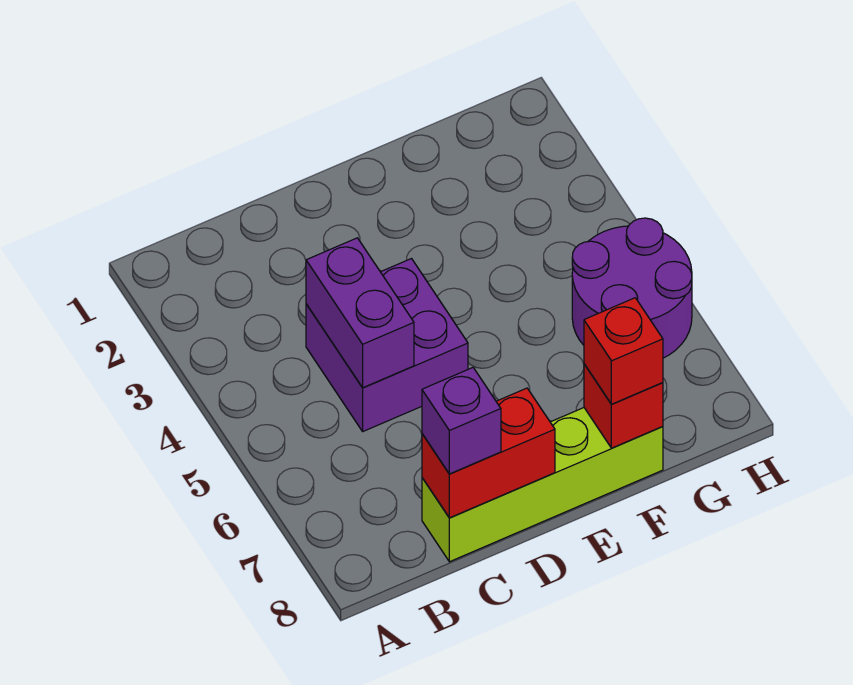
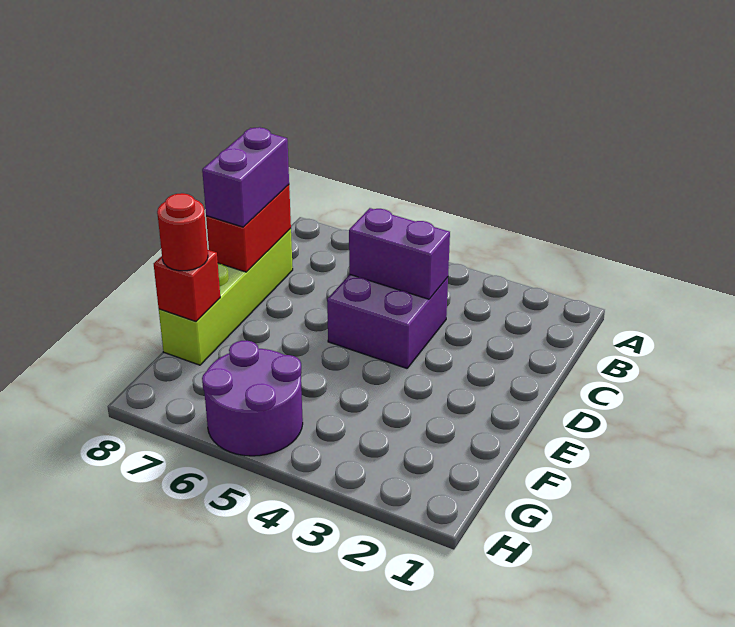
purple brick C8 level 3 -> purple brick C8:D8 level 3
red brick F8 level 3 -> red round brick F8 level 3

